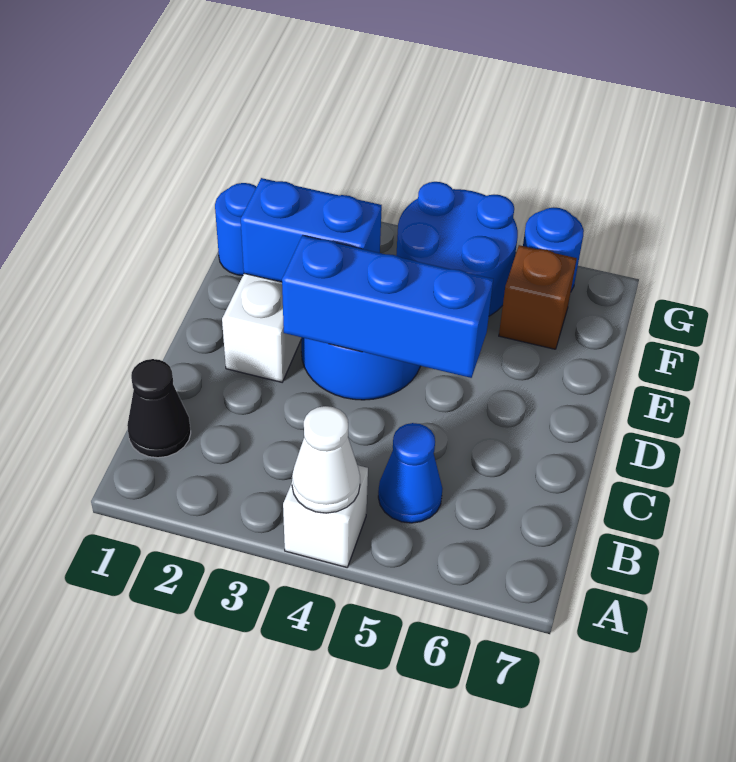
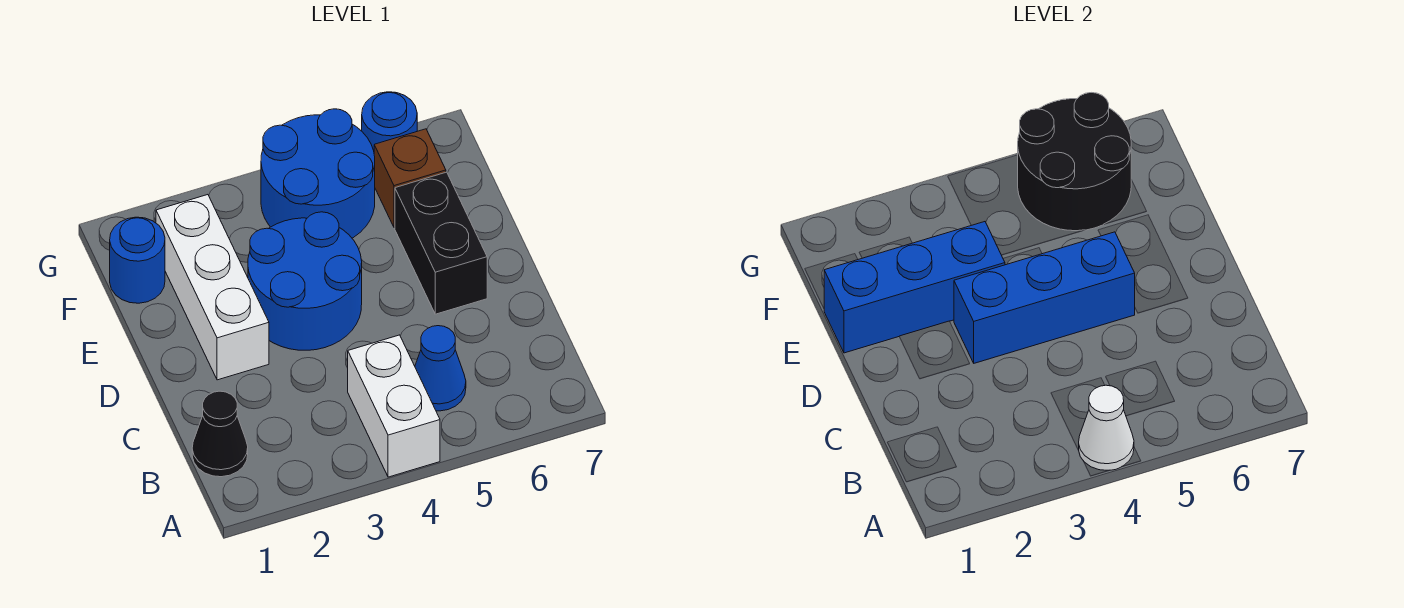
white brick A4 level 1 -> white brick A4:B4 level 1
none -> black brick D6:E6 level 1
blue brick E2:E3 level 2 -> blue brick E1:E3 level 2
none -> black round brick F5:G6 level 2

